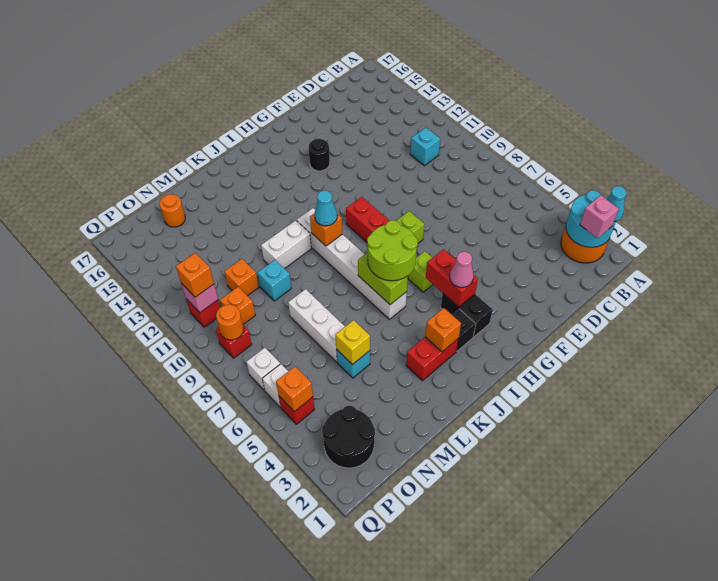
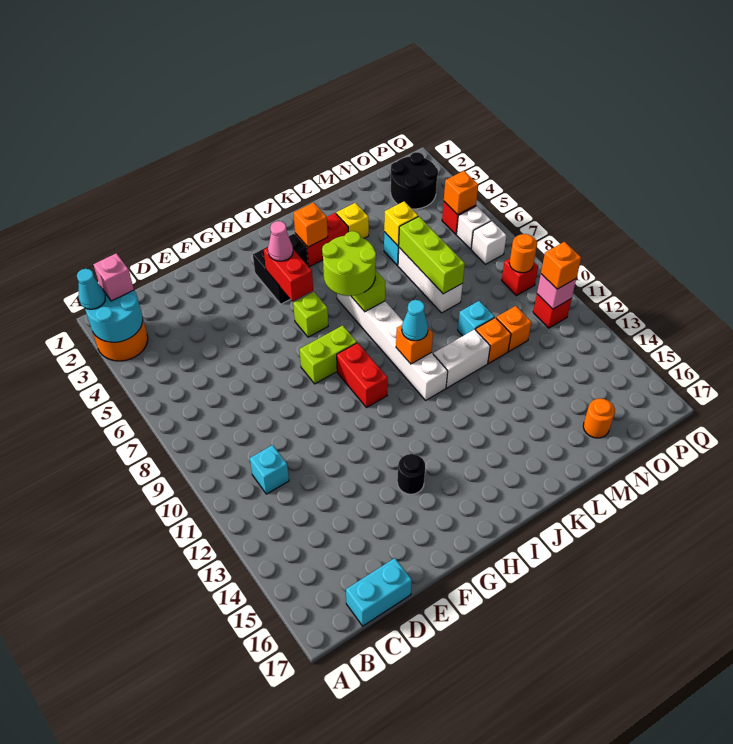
none -> cyan brick C17:D17 level 1
none -> yellow brick L3 level 1
none -> lime brick M6:M8 level 2
orange brick O10 level 1 -> orange brick M11 level 1

